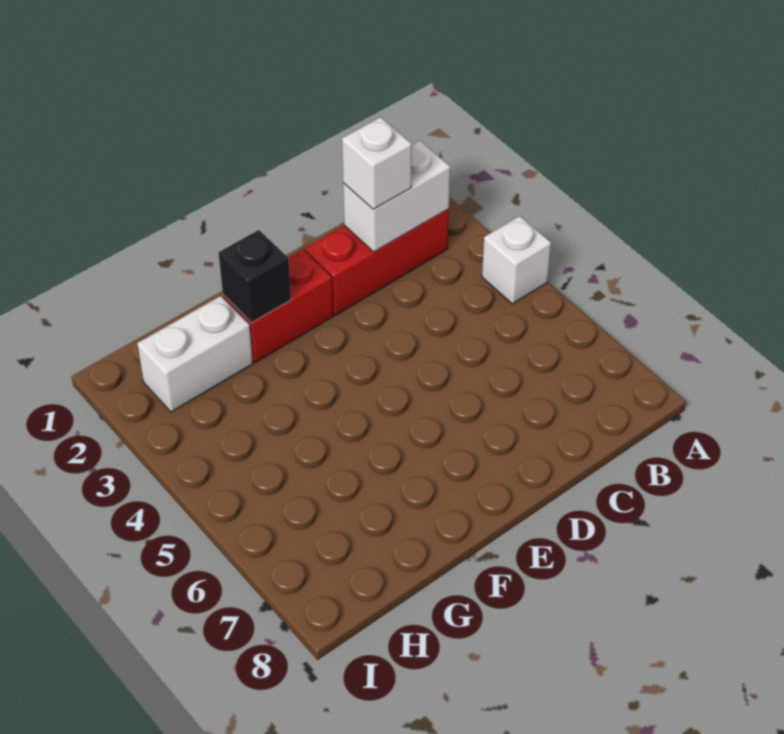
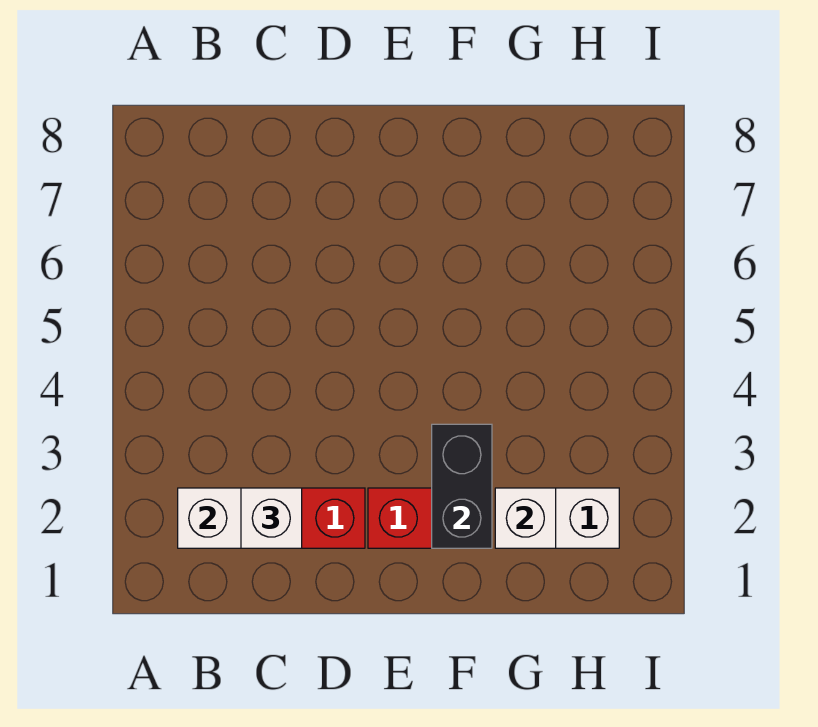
white brick A4 level 1 -> white brick G2 level 2
black brick F2 level 2 -> black brick F2:F3 level 2

